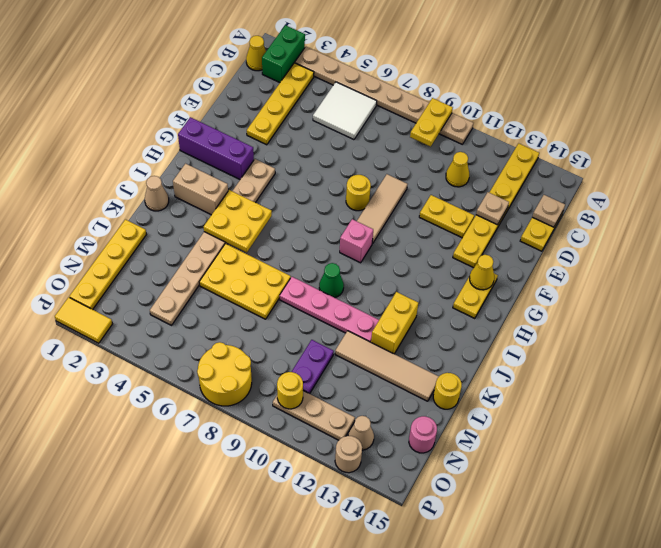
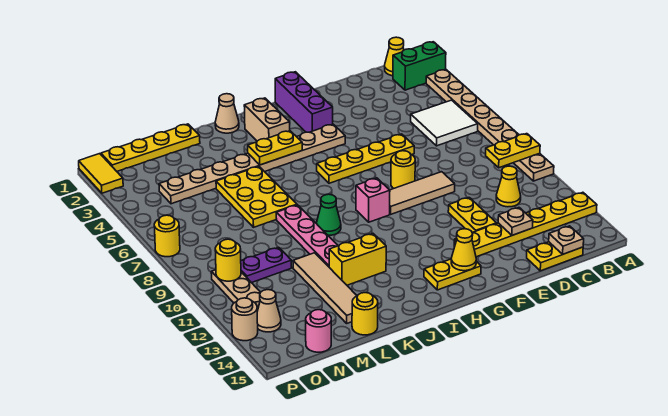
yellow plate B3:E3 level 1 -> yellow plate E6:H6 level 1
yellow plate I4:J5 level 2 -> yellow plate I4:J4 level 2
yellow round brick O7:P8 level 1 -> yellow round brick P7 level 1

